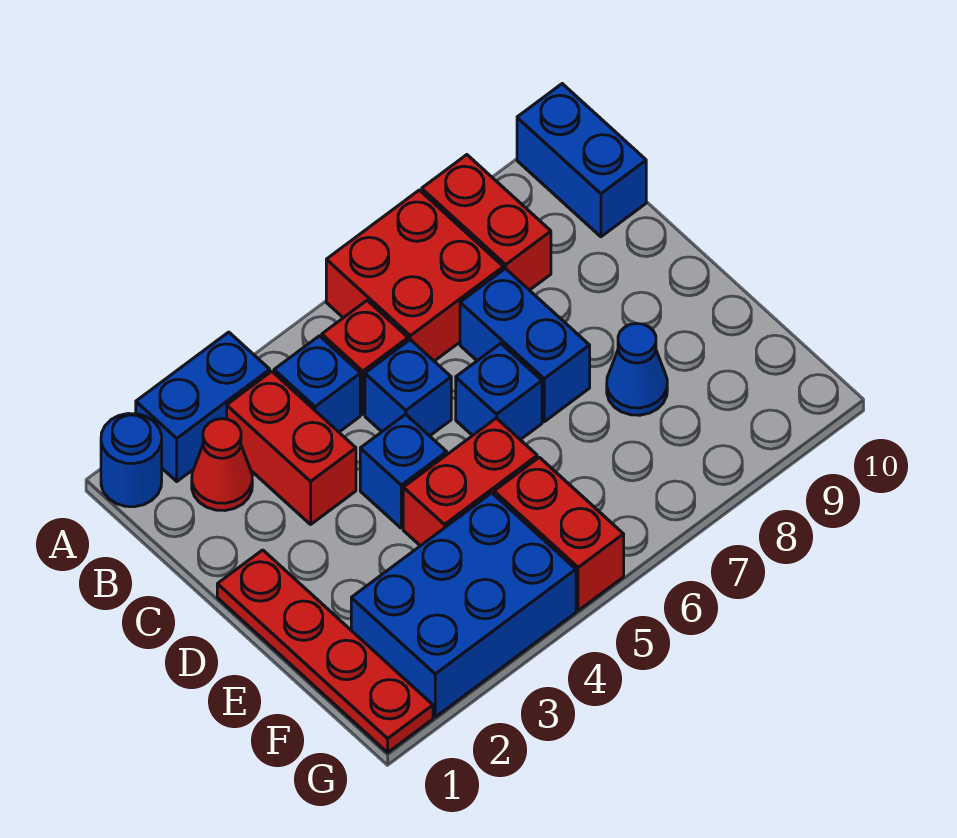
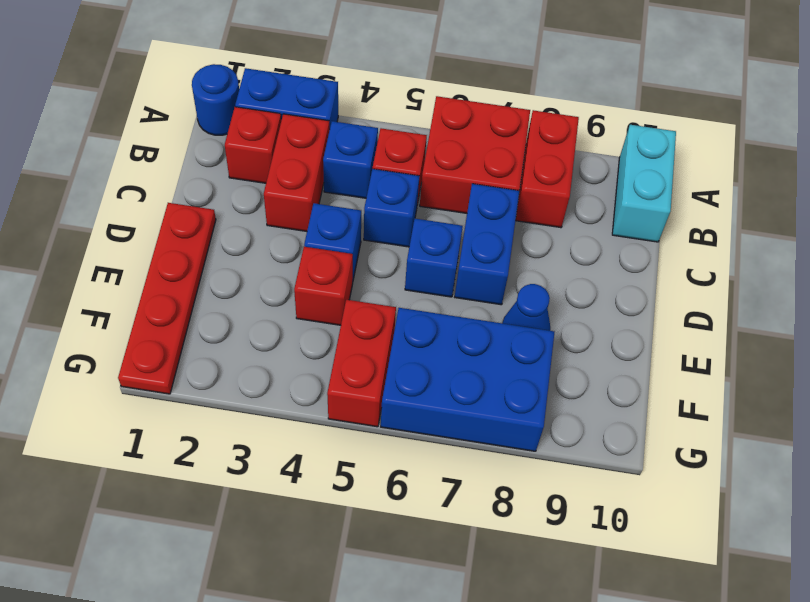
blue brick A10:B10 level 1 -> cyan brick A10:B10 level 1
red cone B2 level 1 -> red brick B2 level 1
red brick E4:E5 level 1 -> red brick E4 level 1
blue brick F2:G4 level 1 -> blue brick F6:G8 level 1

